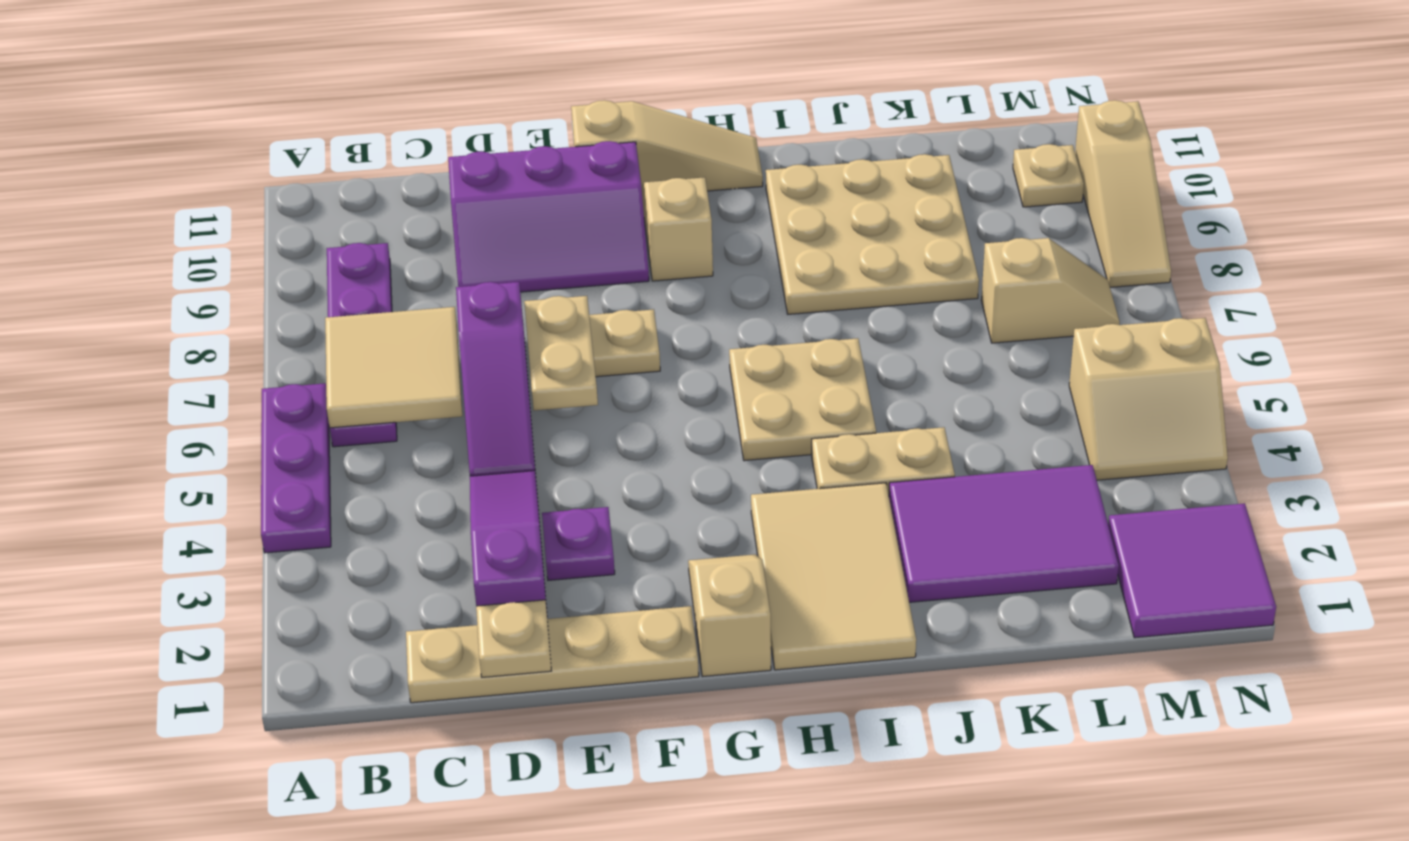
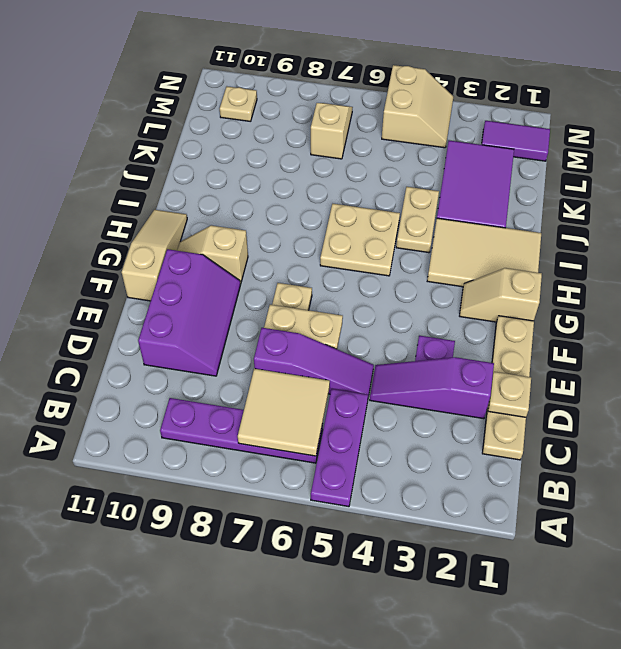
purple plate A4:A6 level 1 -> purple plate A5:C5 level 1
tan plate I8:K10 level 1 -> none
purple tile M1:N2 level 1 -> purple tile M1:M2 level 1
tan slope N8:N10 level 1 top 10 -> none

